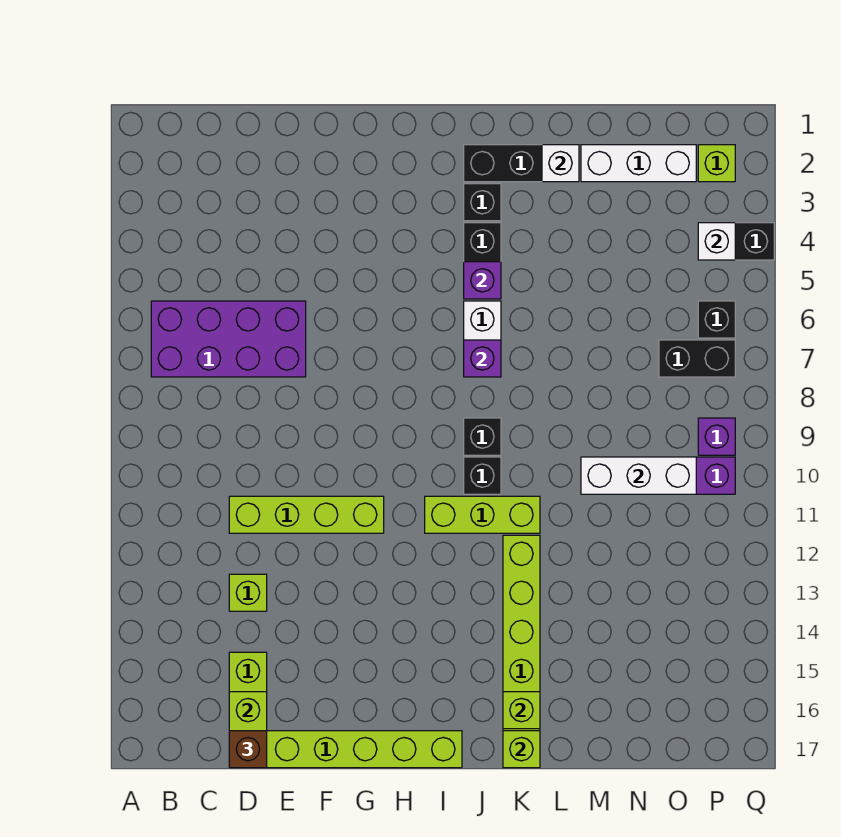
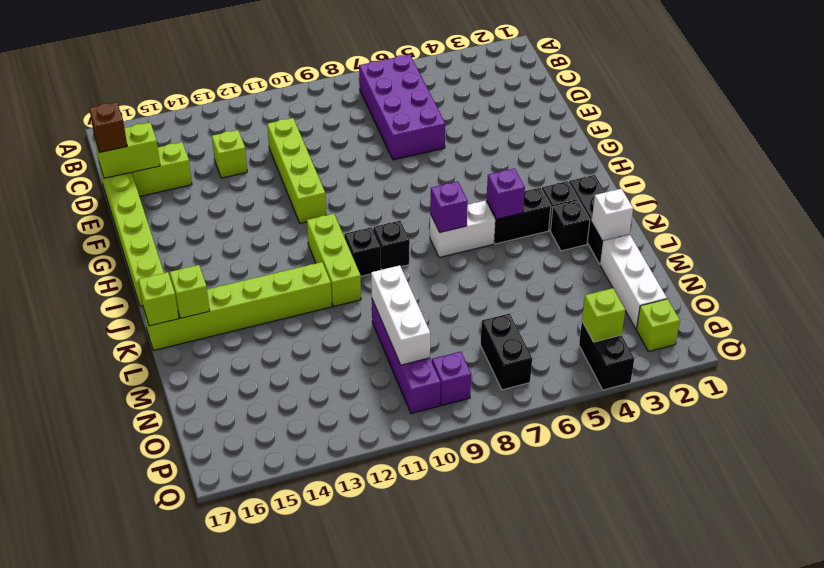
white brick P4 level 2 -> lime brick P4 level 2
black brick P6 level 1 -> black brick K3 level 1

